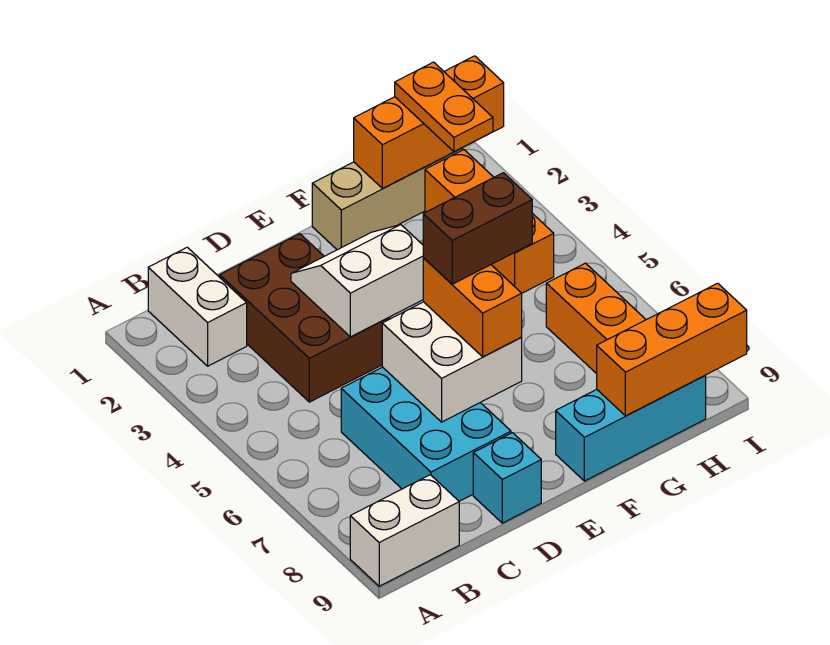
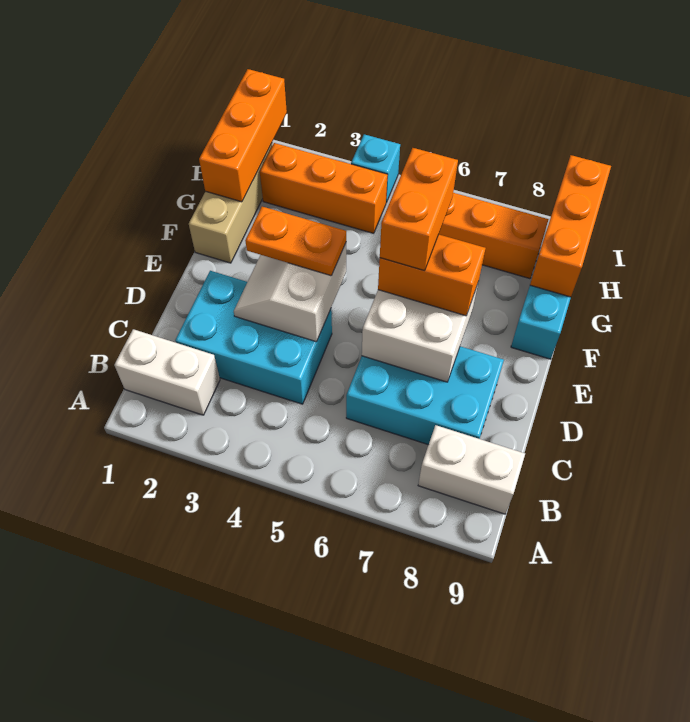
white brick A9:B9 level 1 -> white brick B8:B9 level 1
brown brick C2:D4 level 1 -> cyan brick C2:D4 level 1
cyan brick D9 level 1 -> cyan brick I4 level 1
brown brick E6:F6 level 4 -> orange brick E6:F6 level 4
orange plate H1:H2 level 3 -> orange plate E3:E4 level 3

